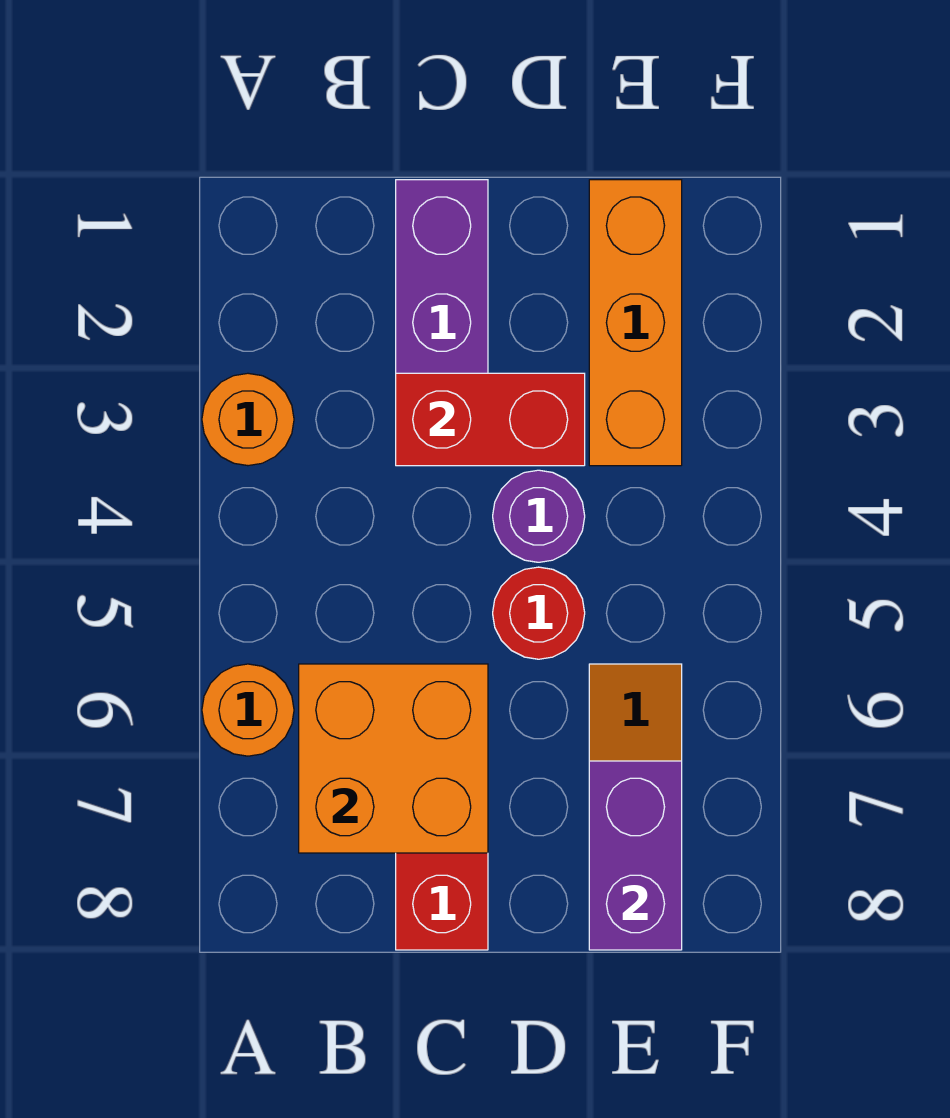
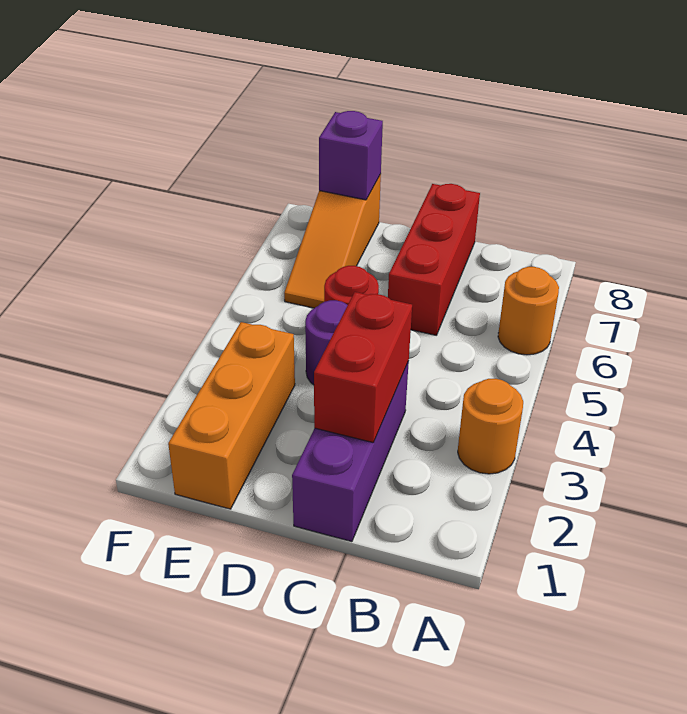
orange brick B6:C7 level 2 -> none
red brick C3:D3 level 2 -> red brick C2:C3 level 2
purple brick E7:E8 level 2 -> purple brick E8 level 2

